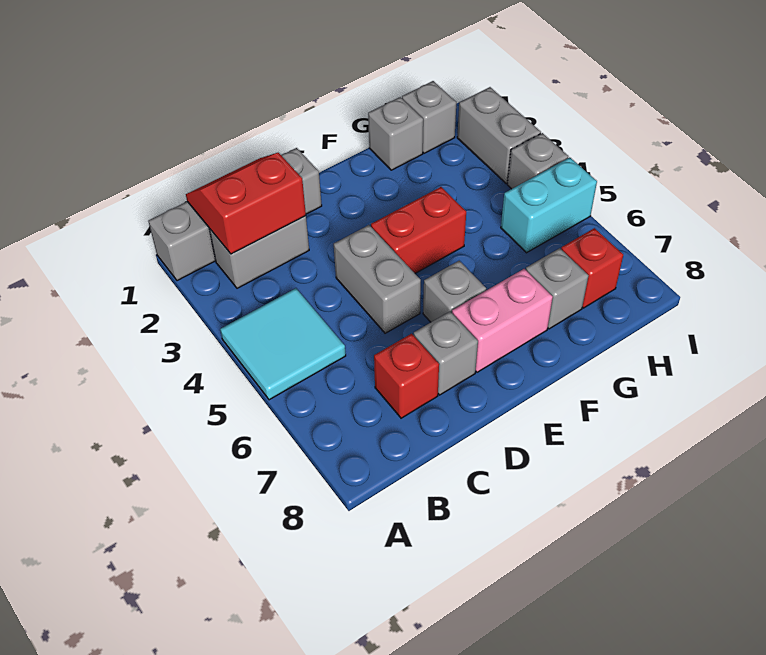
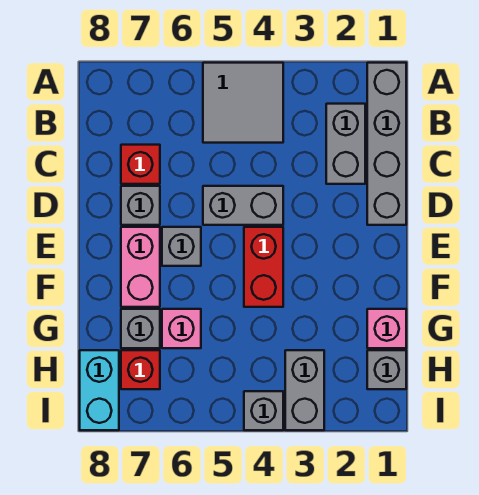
cyan tile A4:B5 level 1 -> grey tile A4:B5 level 1
red slope B1:C2 level 2 top 2 -> none
grey brick G1 level 1 -> pink brick G1 level 1
none -> pink brick G6 level 1
cyan brick H5:I5 level 1 -> cyan brick H8:I8 level 1
grey brick I2:I3 level 1 -> grey brick H3:I3 level 1

